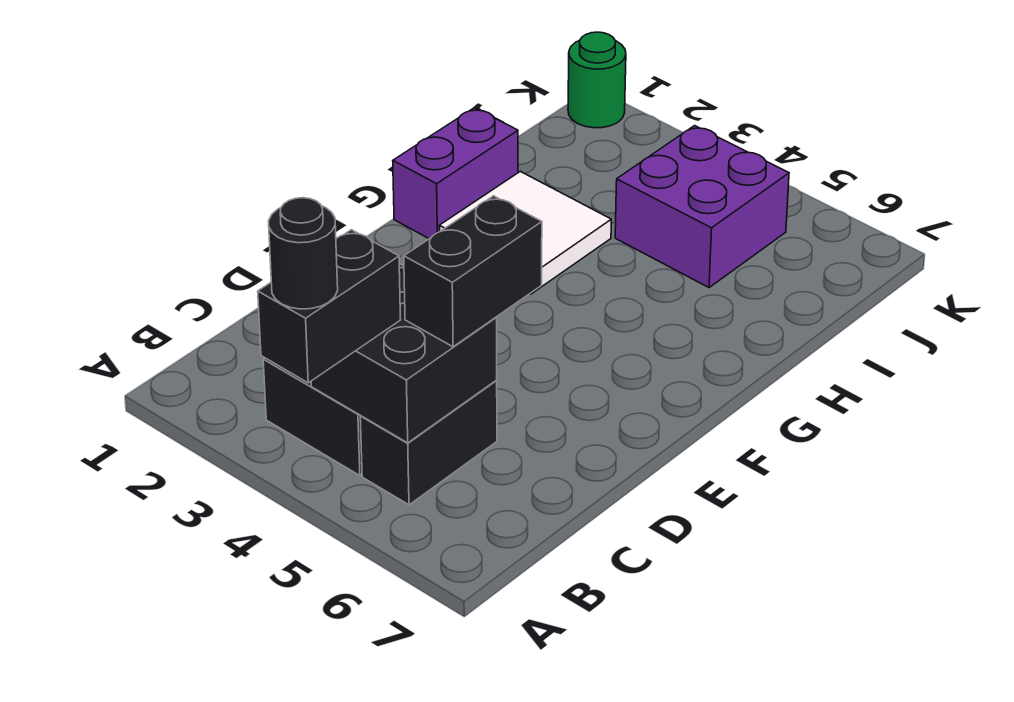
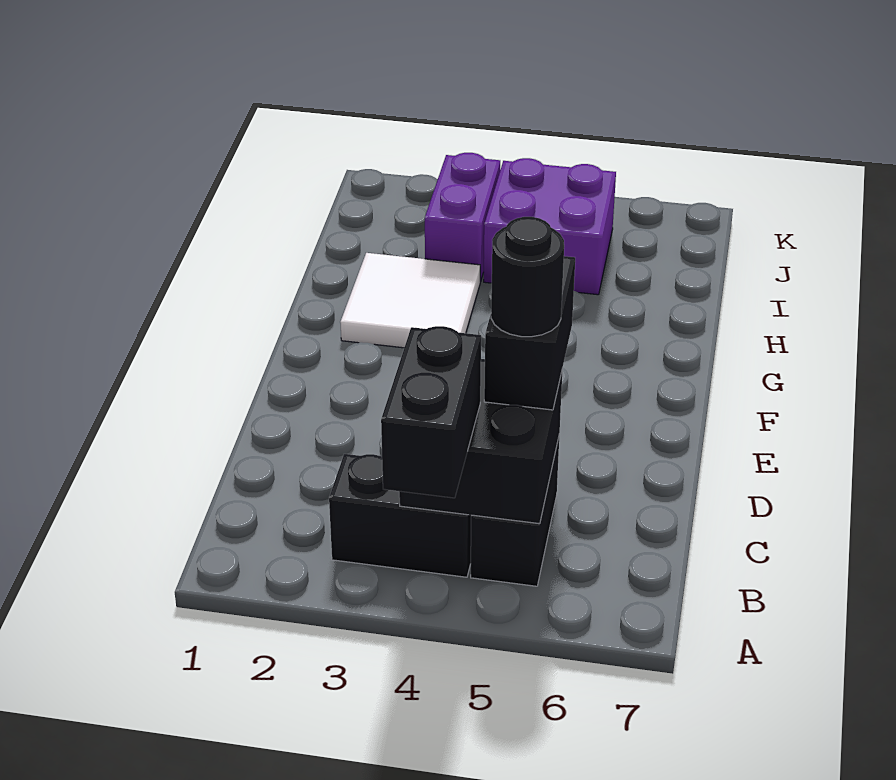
black round brick A4 level 4 -> black round brick C5 level 4
purple brick G1:H1 level 1 -> purple brick I3:J3 level 1
green round brick K1 level 1 -> none

